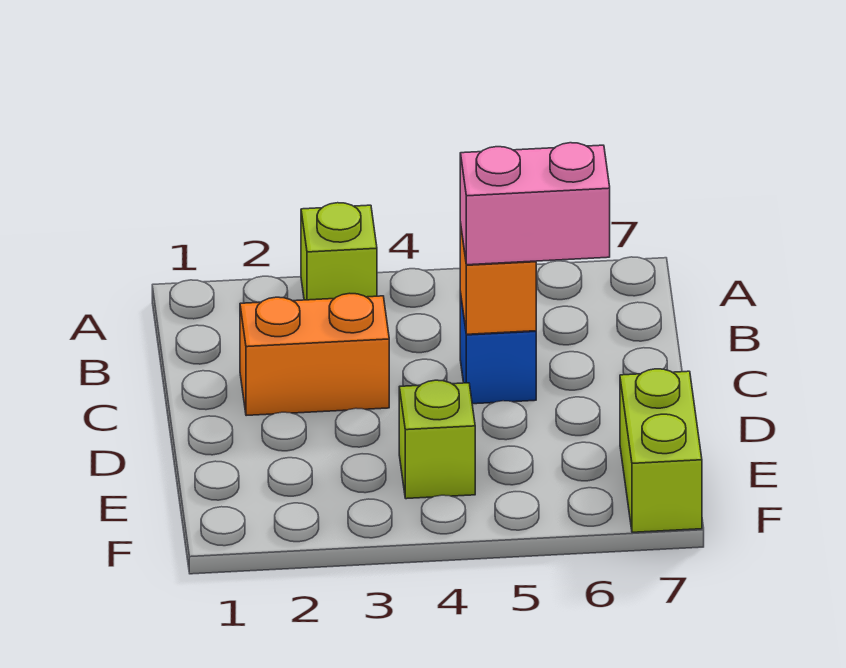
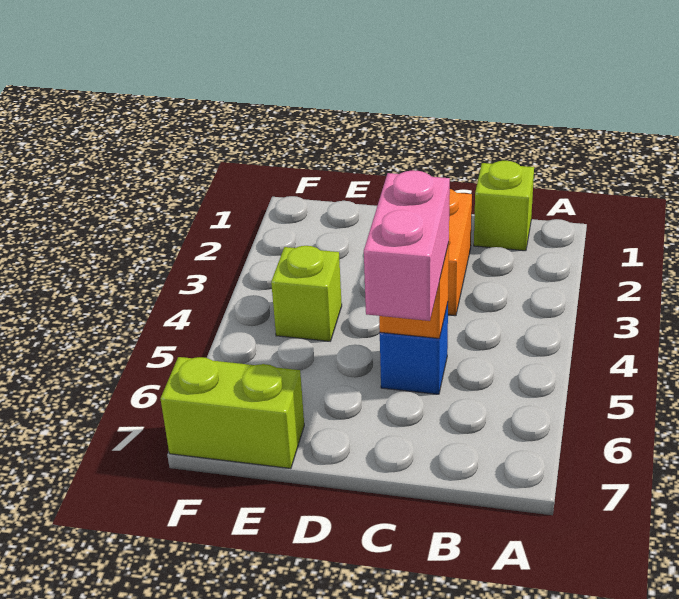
lime brick A3 level 1 -> lime brick B1 level 1

